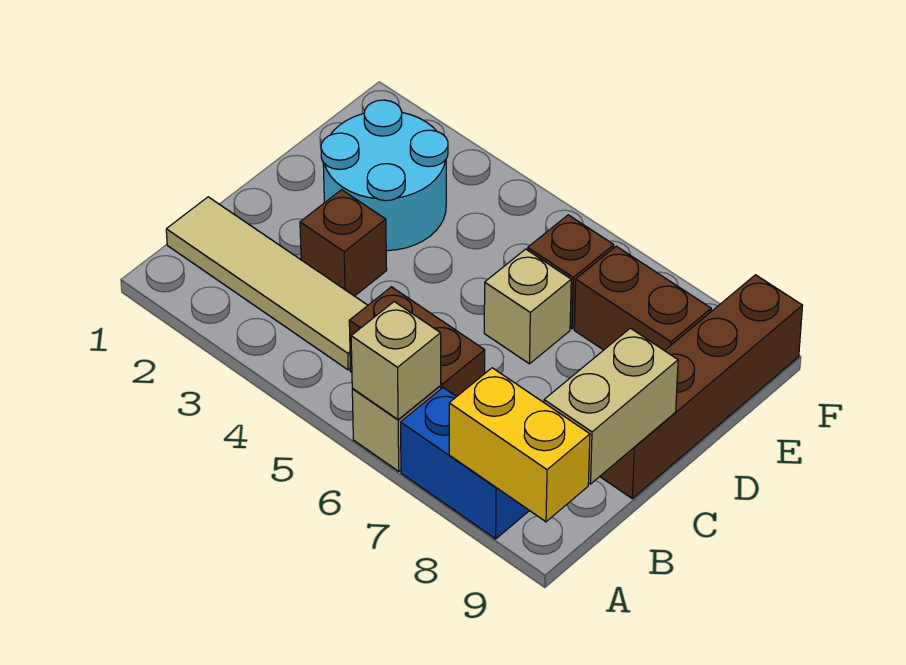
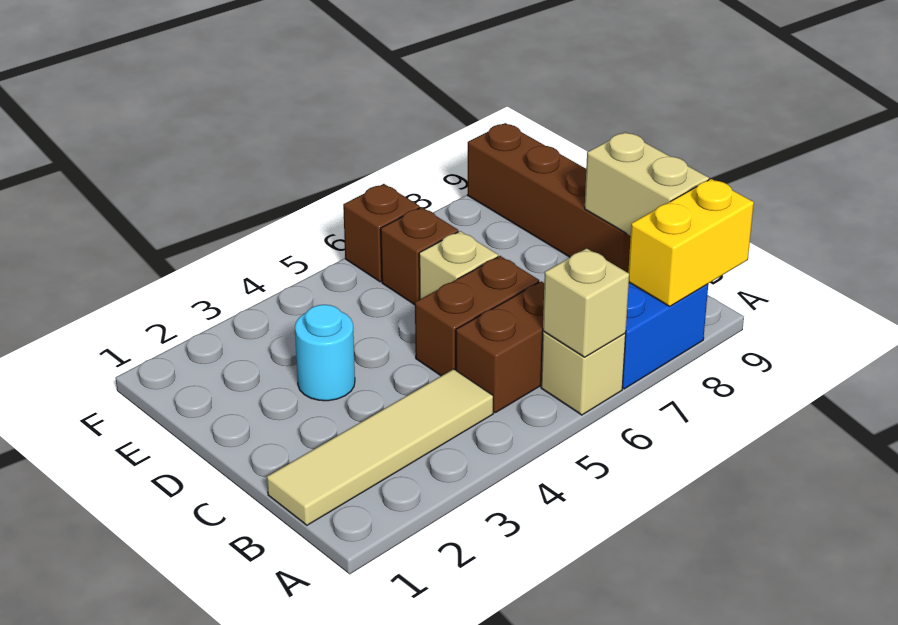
brown brick C3 level 1 -> brown brick F6 level 1
cyan round brick D2:E3 level 1 -> cyan round brick D3 level 1
brown brick E7:E8 level 1 -> brown brick C5:C6 level 1

